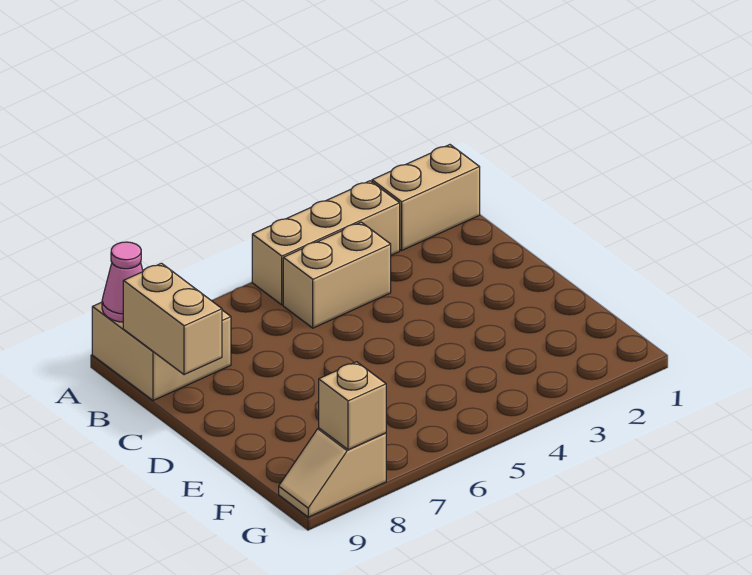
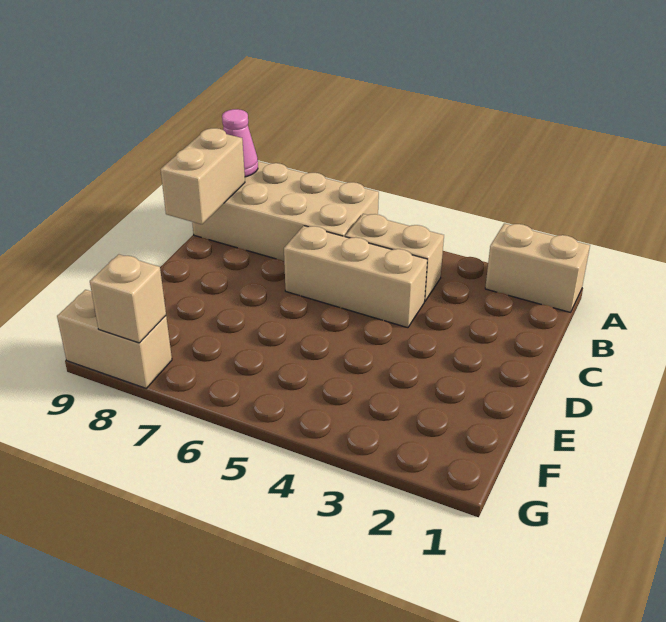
tan brick A3:A5 level 1 -> tan brick C4:C6 level 1
tan brick A8:B9 level 1 -> tan brick A6:B9 level 1
tan slope G8:G9 level 1 top 8 -> tan brick G8:G9 level 1

